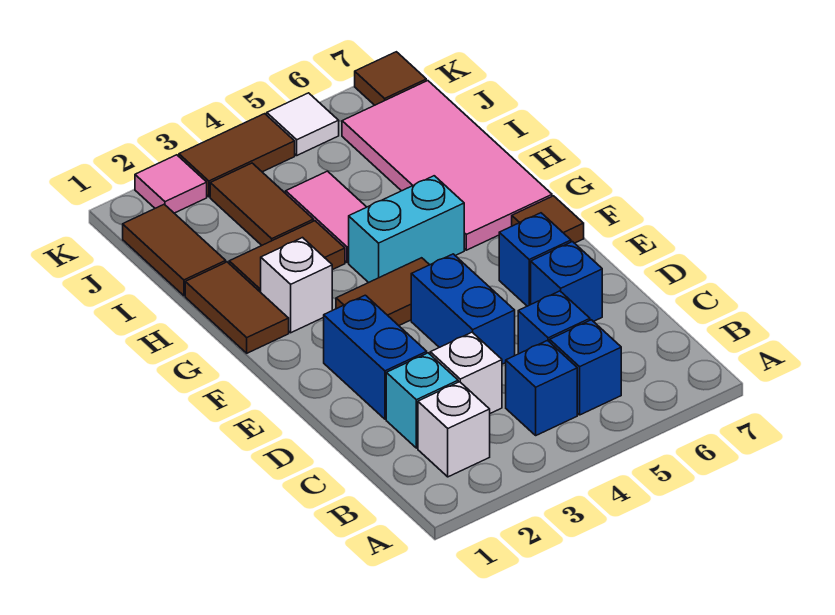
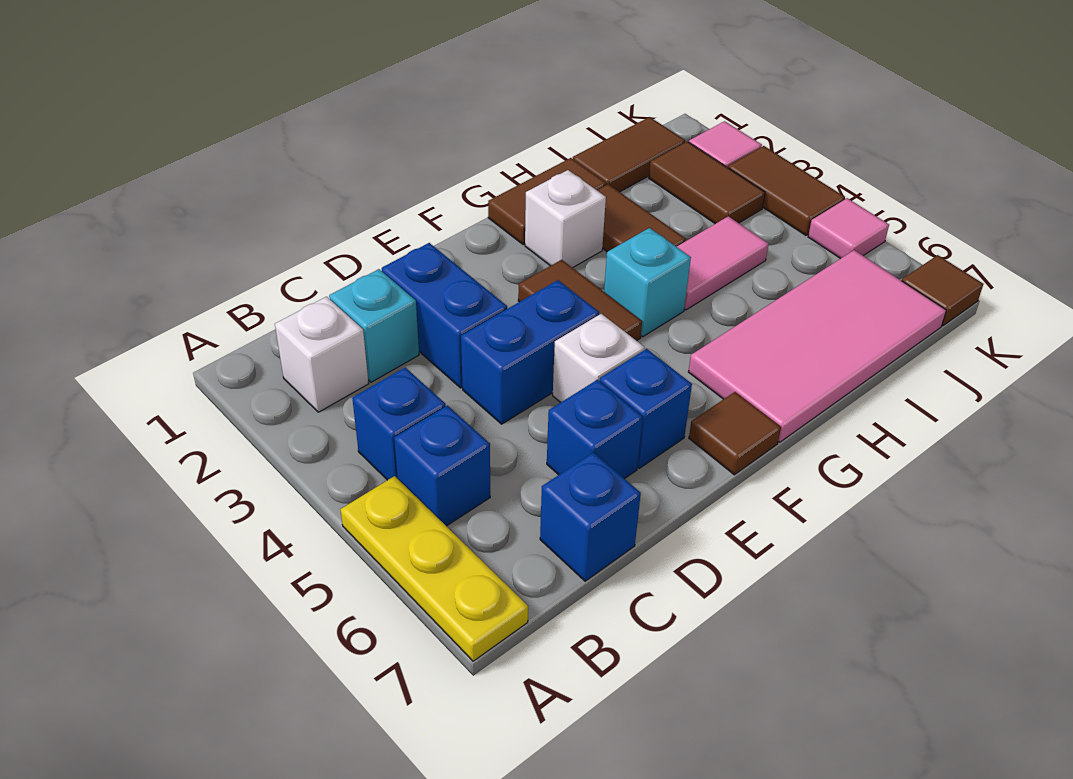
none -> yellow plate A5:A7 level 1
white brick C3 level 1 -> white brick E5 level 1
blue brick C5 level 1 -> blue brick C7 level 1
blue brick D2:E2 level 1 -> blue brick D2:D3 level 1
cyan brick G4:G5 level 1 -> cyan brick G4 level 1
brown tile I3:J3 level 1 -> brown tile J2:J3 level 1
white tile K5 level 1 -> pink tile K5 level 1

